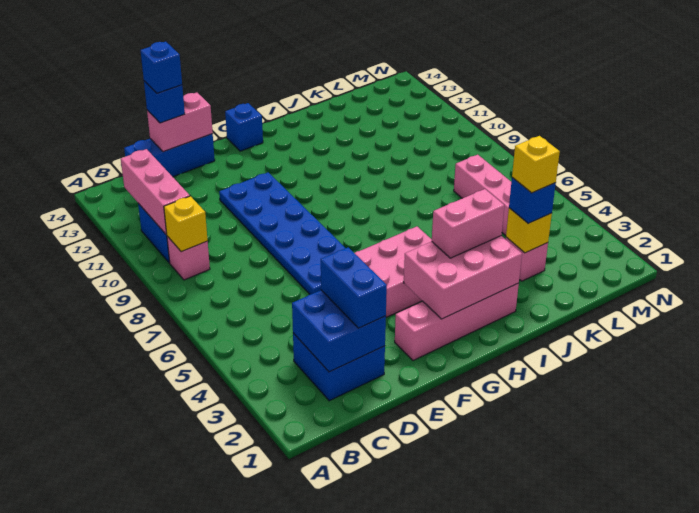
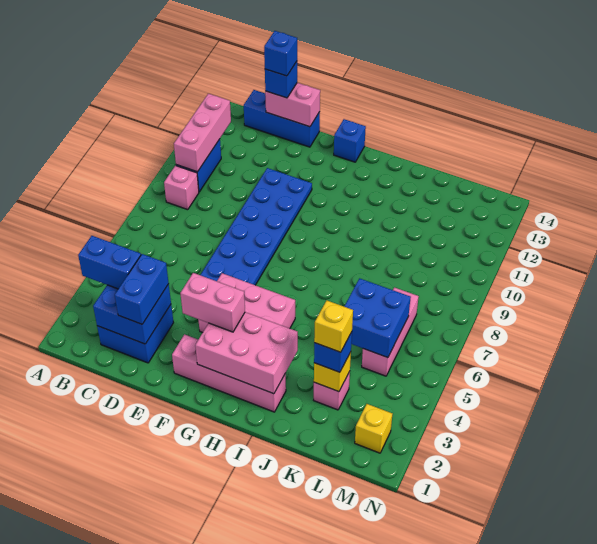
none -> blue brick B3:C3 level 3
yellow brick B9 level 2 -> yellow brick M2 level 1
pink brick H3:I3 level 3 -> pink brick F3:G3 level 3
none -> blue brick K5:L6 level 2

